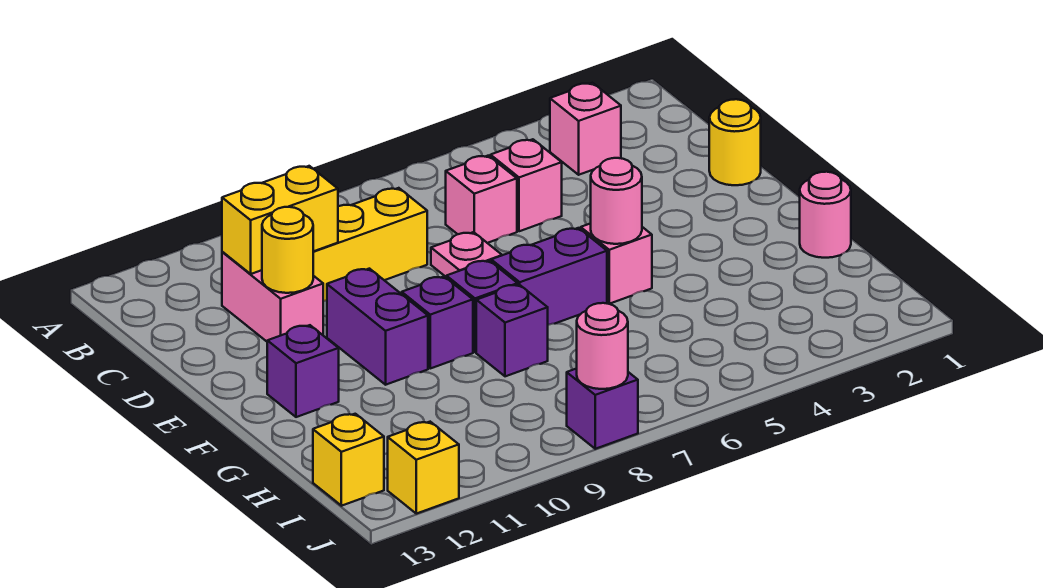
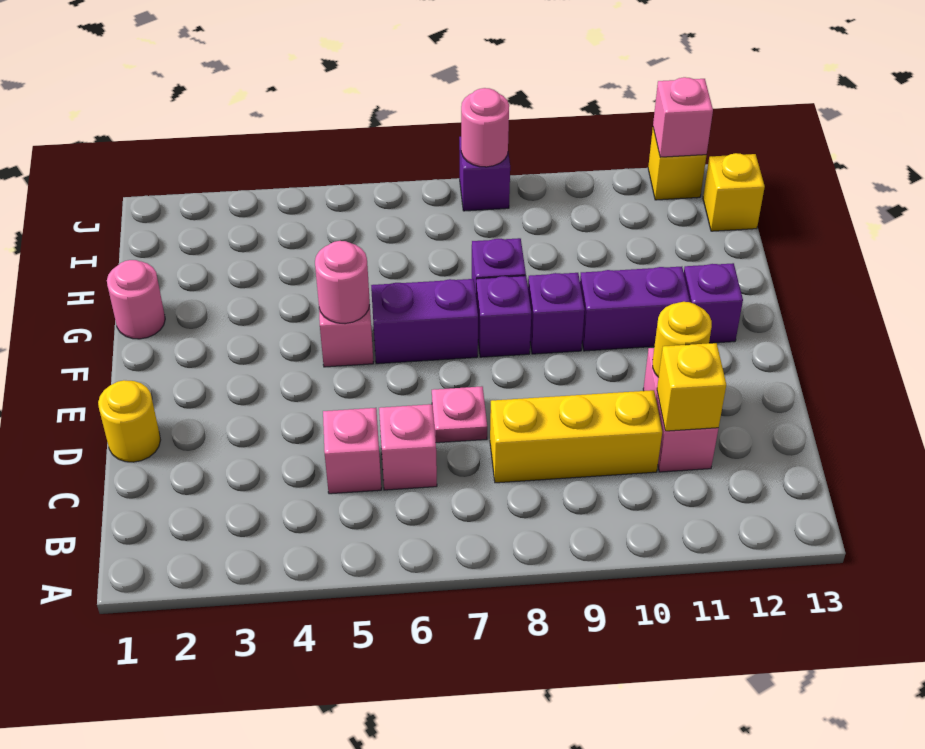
pink brick B3 level 1 -> pink brick J12 level 2
yellow brick C10:C11 level 2 -> yellow brick C11 level 2
purple brick E10:F10 level 1 -> purple brick F10:F11 level 1

